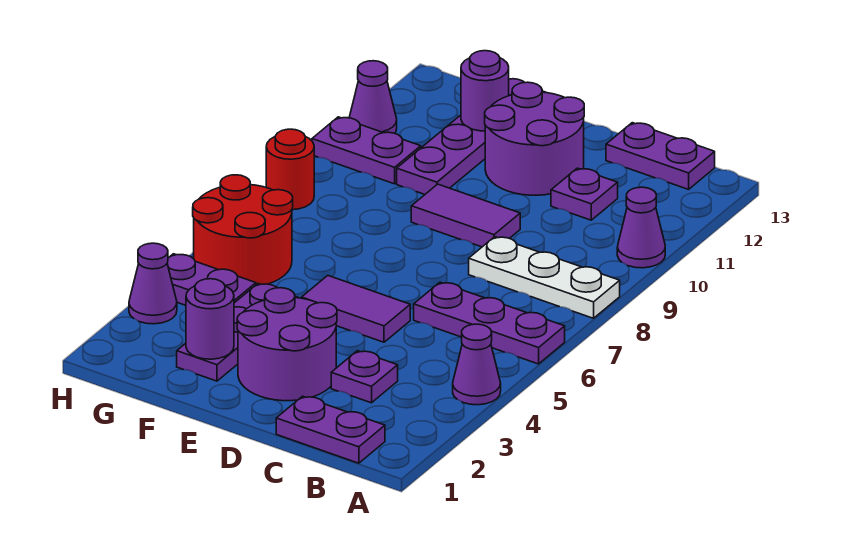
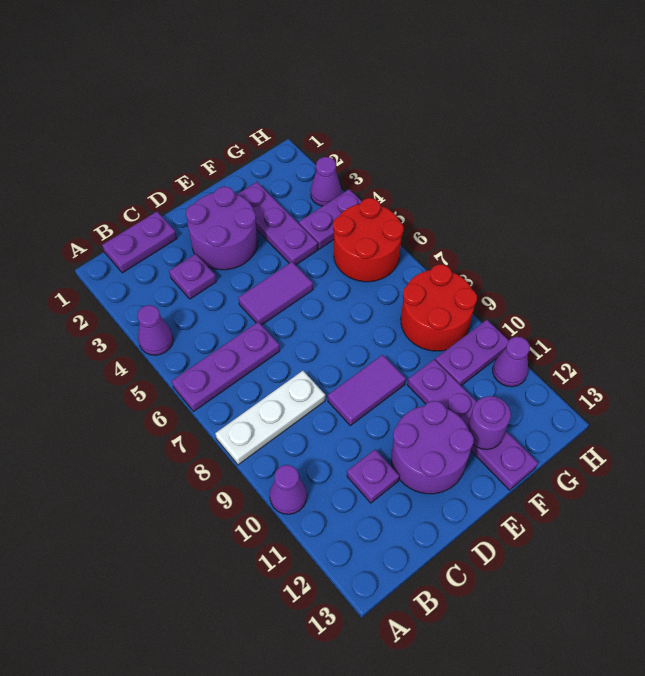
purple plate B13:C13 level 1 -> none
purple round brick F2 level 2 -> none
red round brick H8 level 1 -> red round brick G8:H9 level 1

